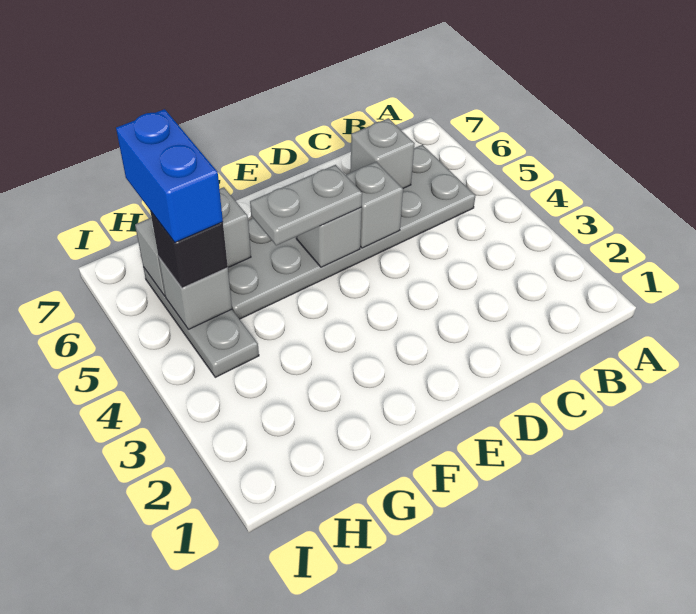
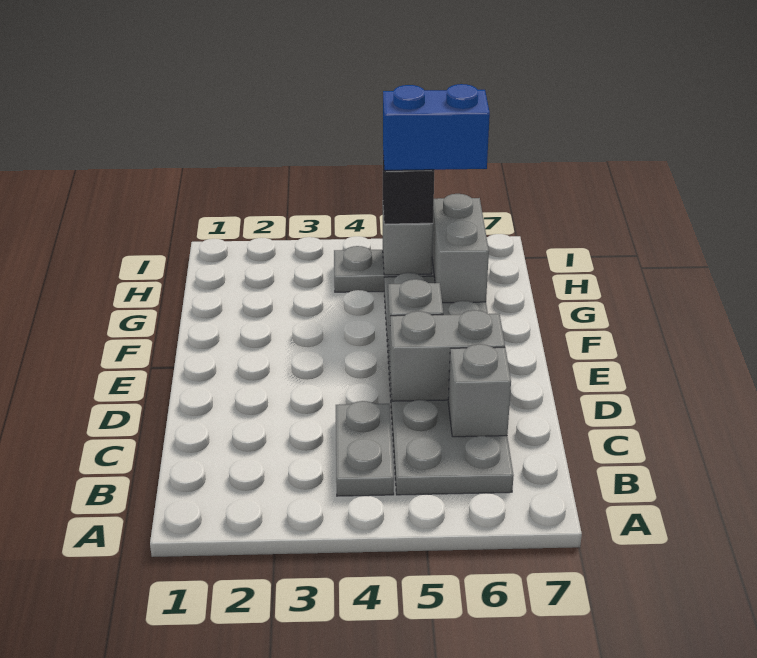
grey brick D5 level 2 -> grey brick D5:D6 level 2
grey plate E5:F5 level 3 -> grey plate B4:C4 level 1

